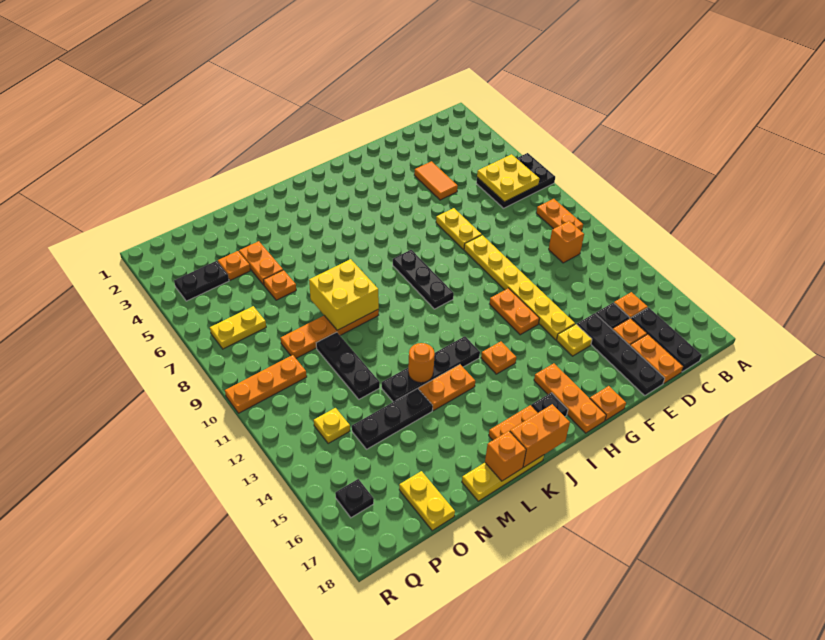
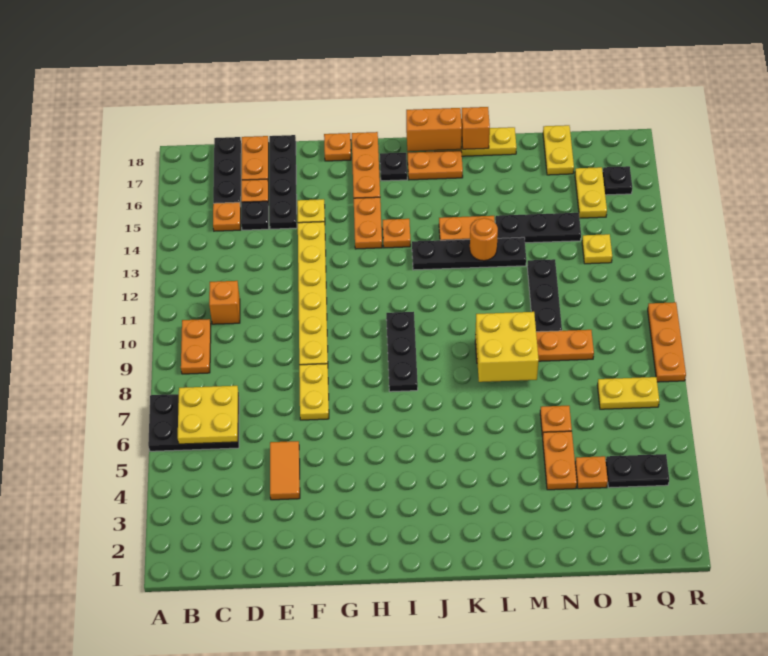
orange plate G12:G13 level 1 -> orange plate H14:H15 level 1
orange plate P10:R10 level 1 -> orange plate R8:R10 level 1
none -> yellow plate P15:P16 level 1

